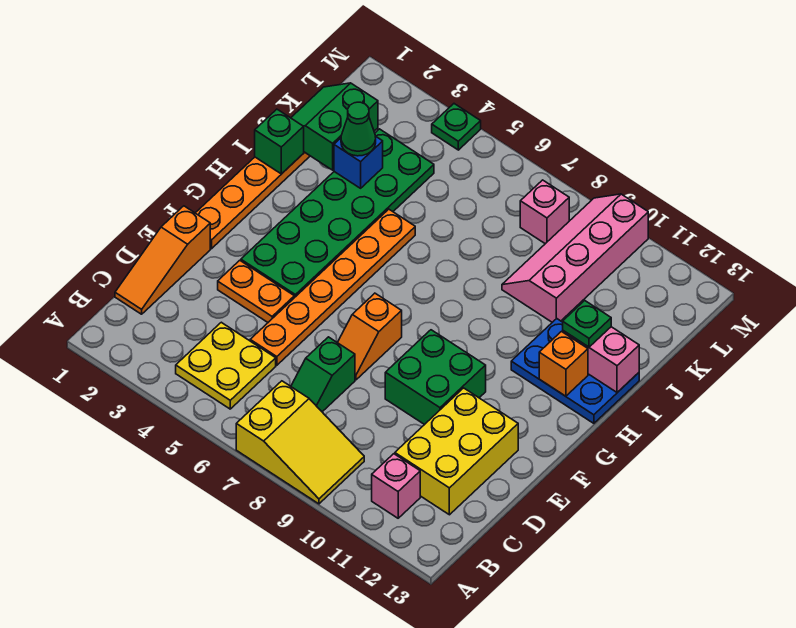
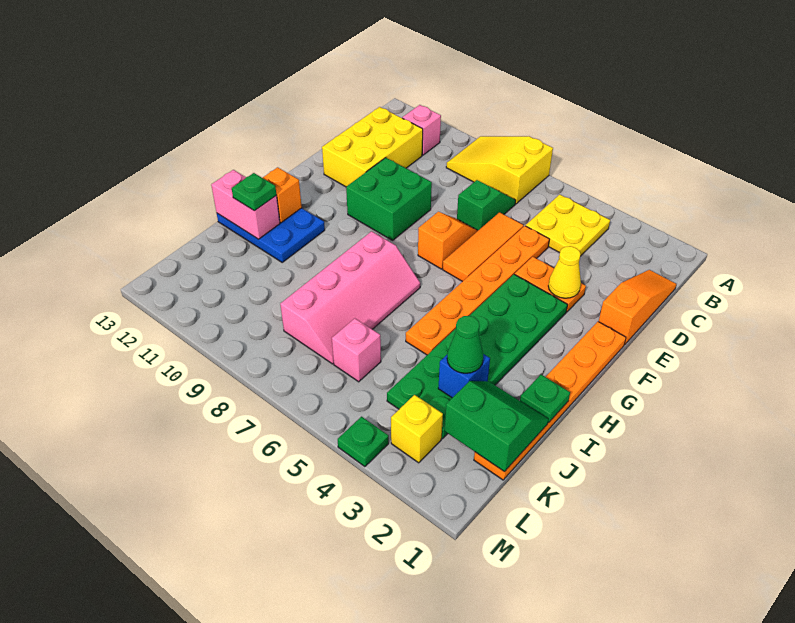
none -> orange tile D6:F6 level 1
none -> yellow cone E3 level 2
green brick I1 level 2 -> green plate I1 level 2
green slope J1:K2 level 2 top 2 -> green slope J1:K2 level 2 top K
pink slope J9:M10 level 1 top 10 -> pink slope H7:K8 level 1 top 8
none -> yellow brick L3 level 1
pink brick L8 level 1 -> pink brick K6 level 1

